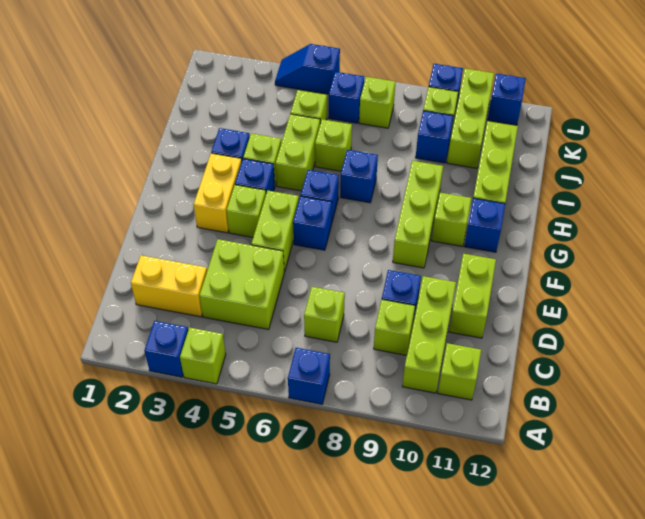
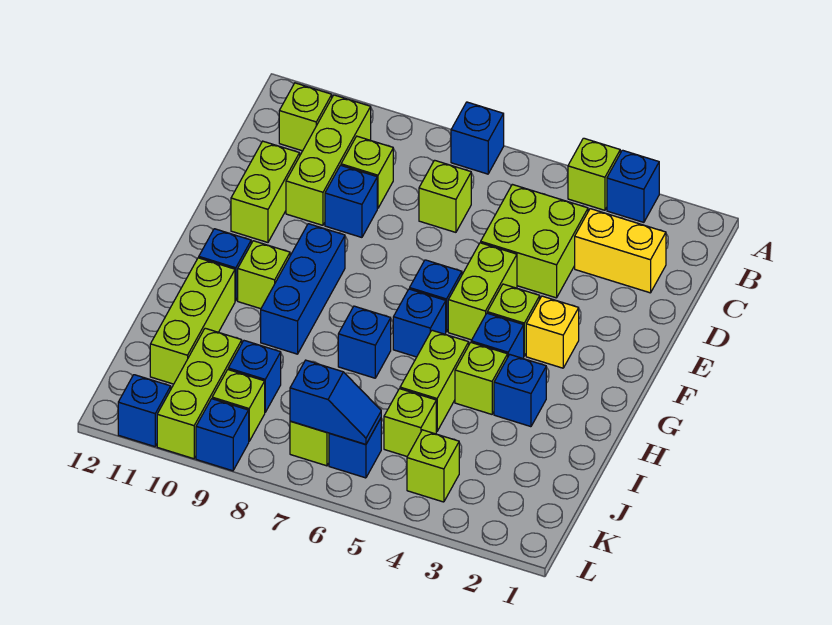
yellow brick F3:G3 level 1 -> yellow brick F3 level 1
lime brick F9:H9 level 1 -> blue brick F9:H9 level 1
lime brick I6 level 1 -> lime brick K4 level 1
blue slope L4:L5 level 1 top 5 -> blue slope K6:K7 level 2 top 7

